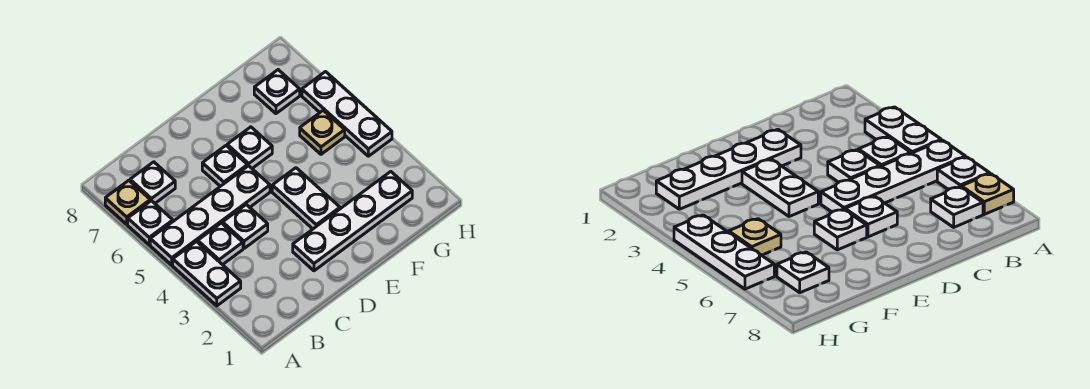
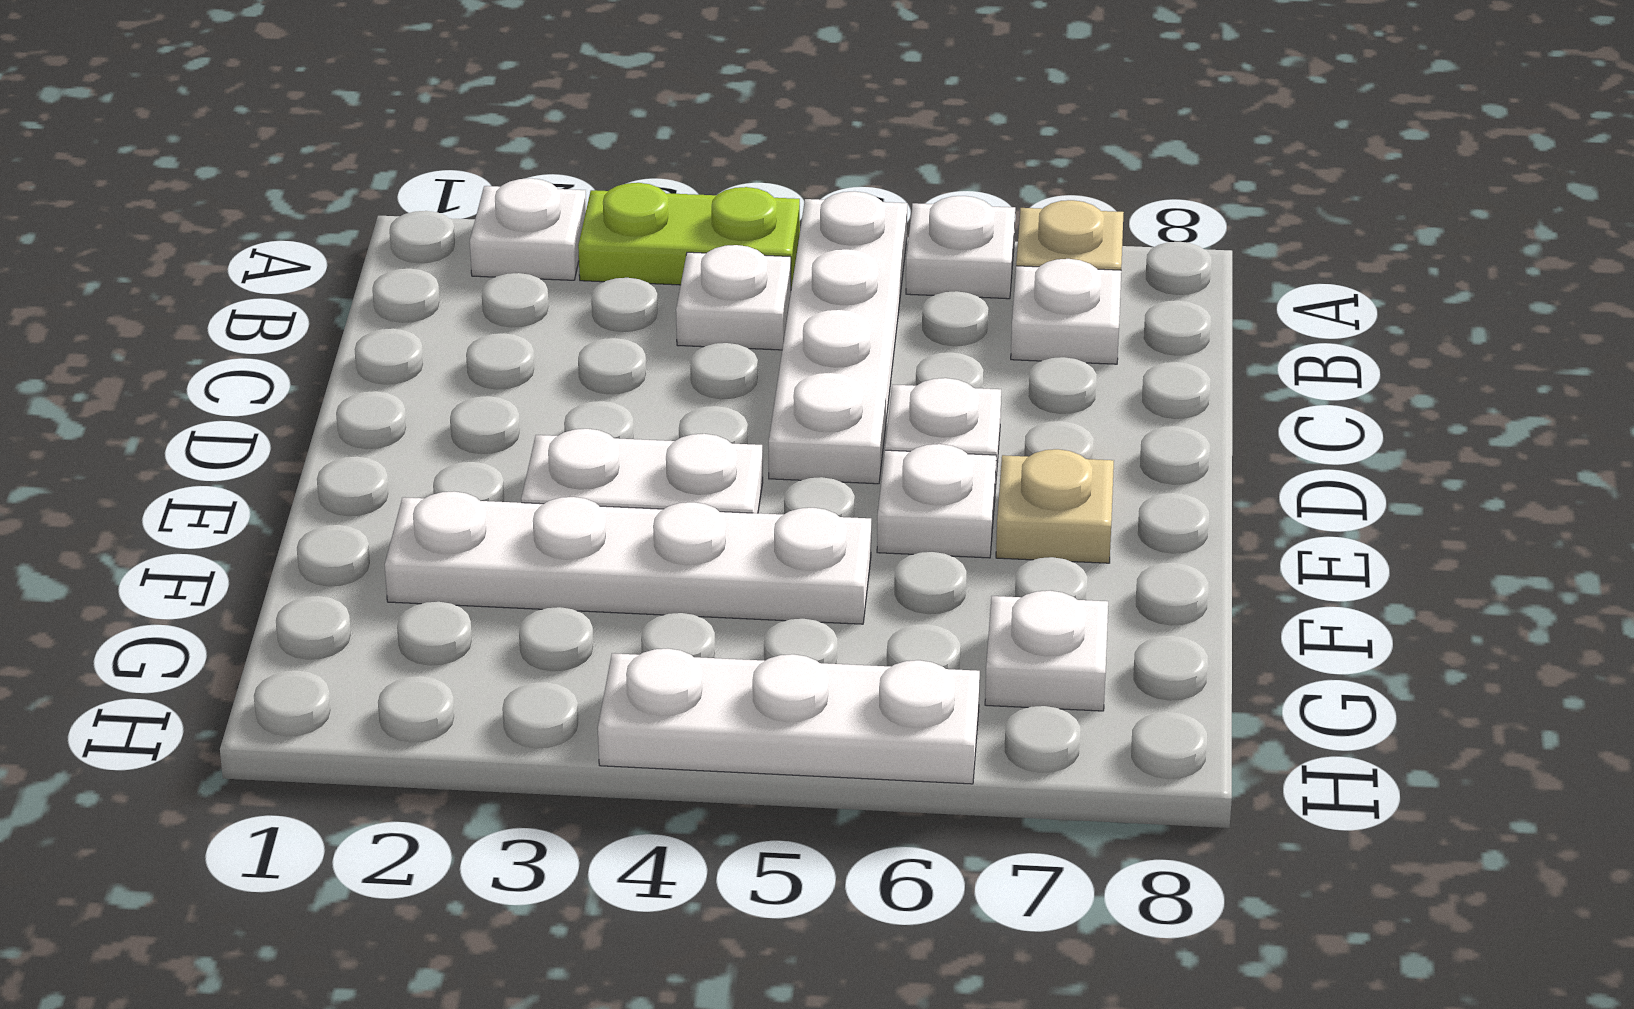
white plate A3:A4 level 1 -> lime plate A3:A4 level 1
white plate C4 level 1 -> white plate A2 level 1
white plate D2:G2 level 1 -> white plate F2:F5 level 1
tan plate G5 level 1 -> tan plate E7 level 1

